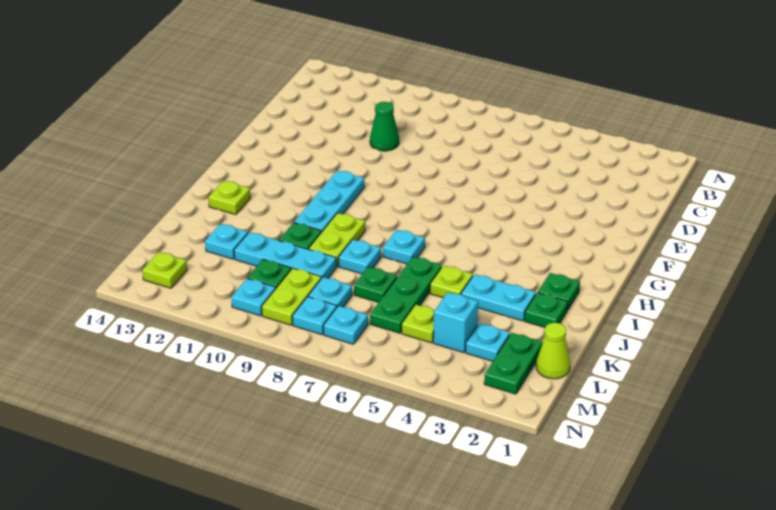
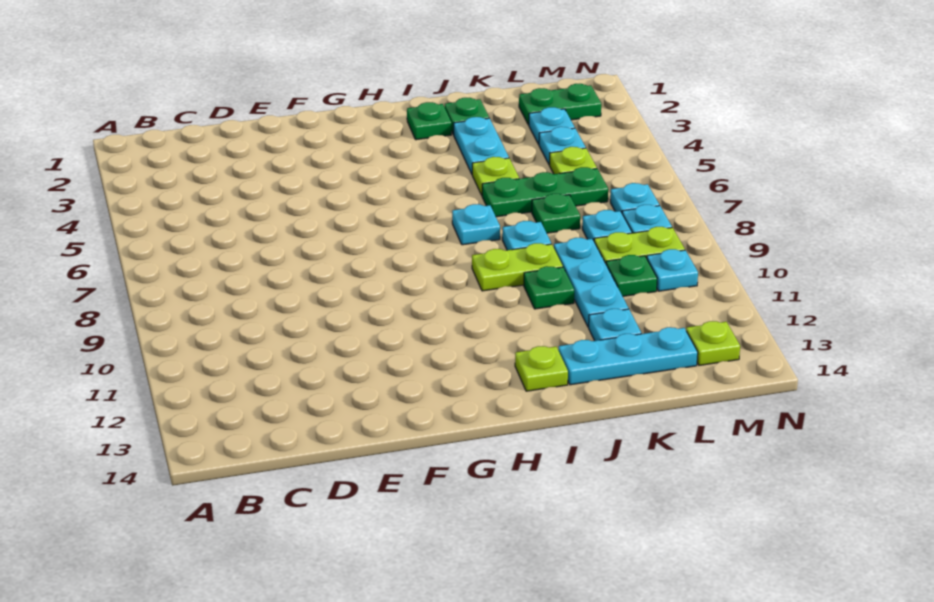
green cone D10 level 1 -> none
cyan plate G10:I10 level 1 -> cyan plate J13:L13 level 1
lime cone L1 level 1 -> none
cyan brick L4 level 1 -> cyan plate L4 level 1

